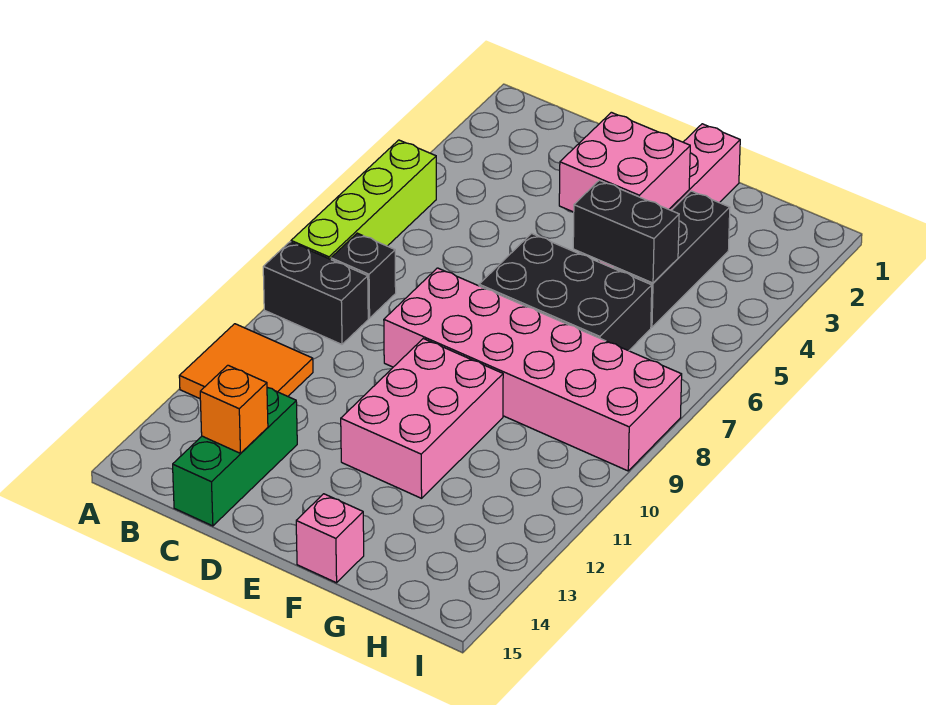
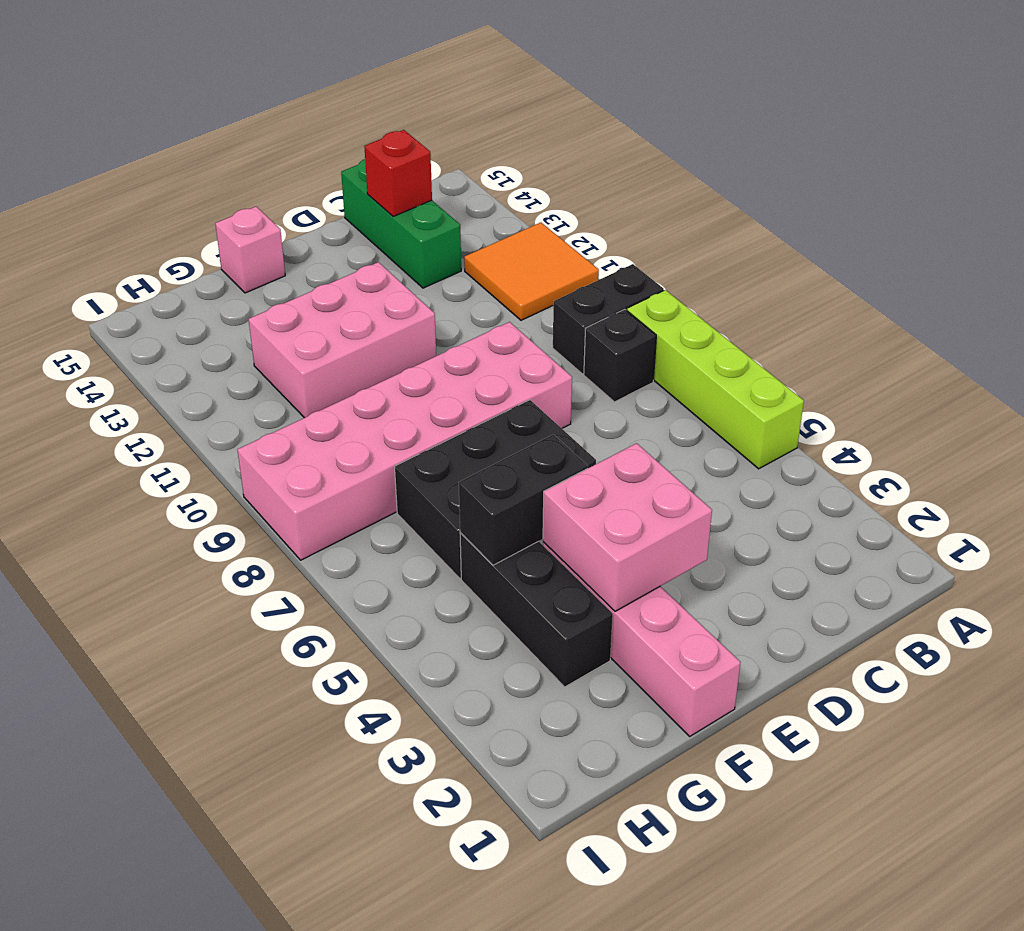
orange brick C14 level 2 -> red brick C14 level 2
pink brick E10:F12 level 1 -> pink brick E11:G12 level 1

